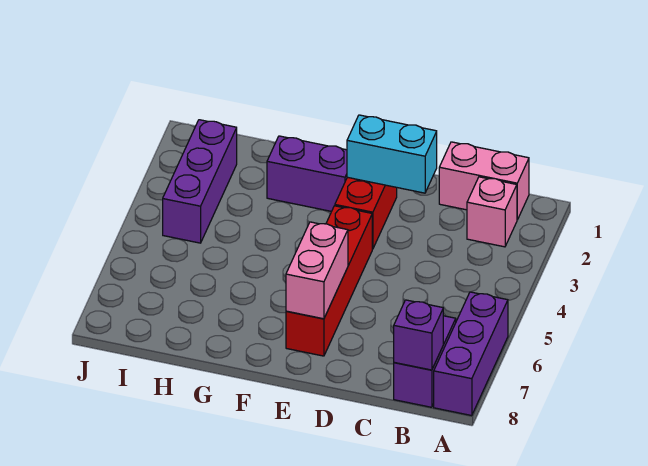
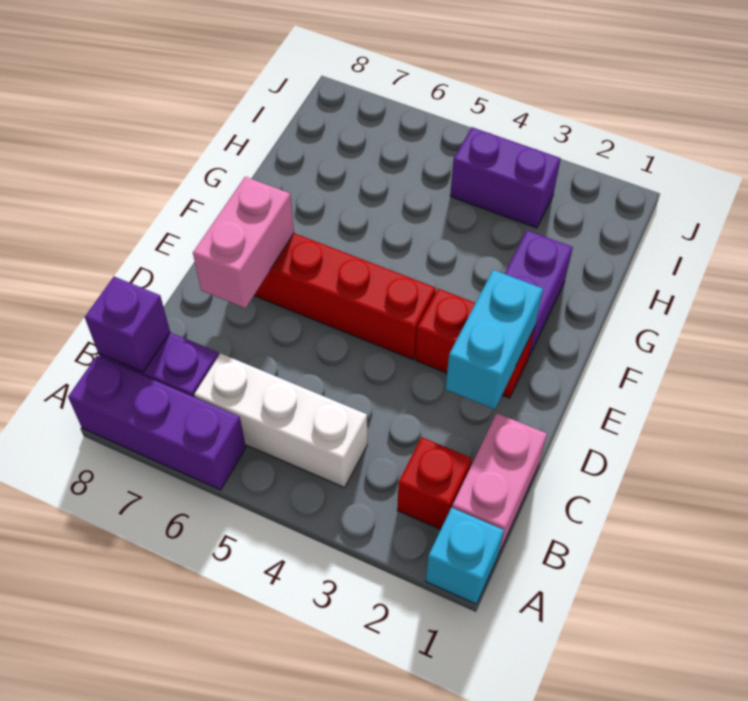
none -> cyan brick A1 level 1
pink brick B2 level 1 -> red brick B2 level 1
none -> white brick B4:B6 level 1
pink brick E6:E7 level 2 -> pink brick D7:E7 level 2
purple brick I2:I4 level 1 -> purple brick I3:I4 level 1

